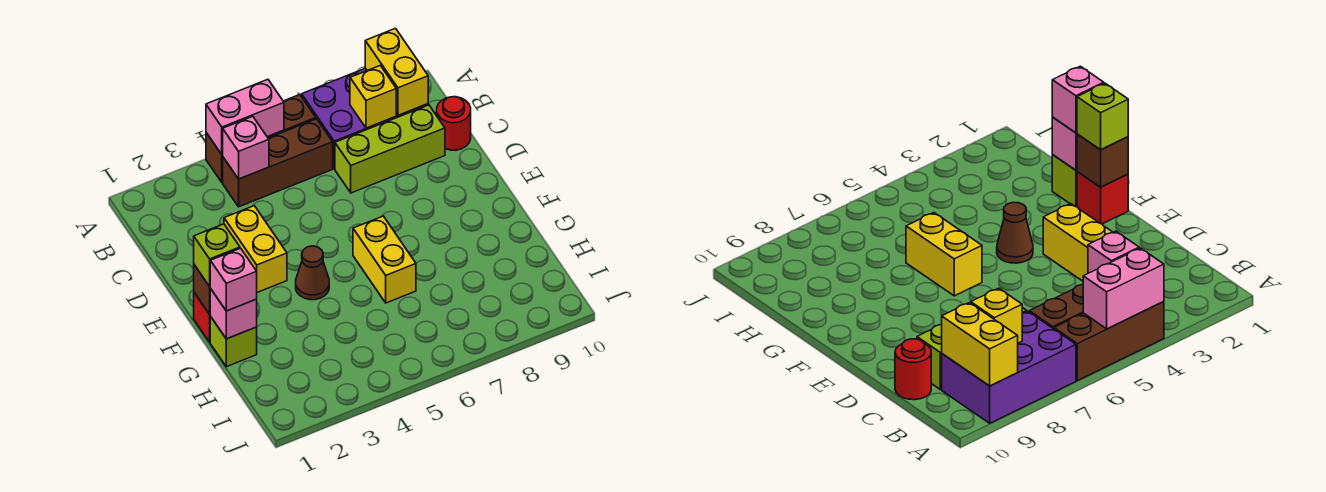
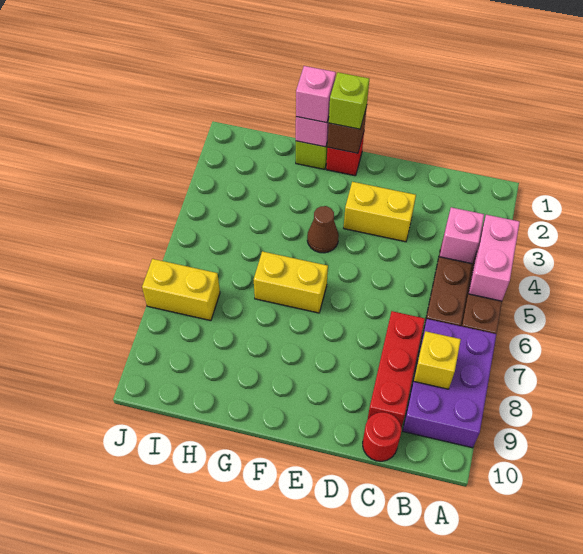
yellow brick A9:B9 level 2 -> yellow brick I7:J7 level 1
lime brick C7:C9 level 1 -> red brick C7:C9 level 1

